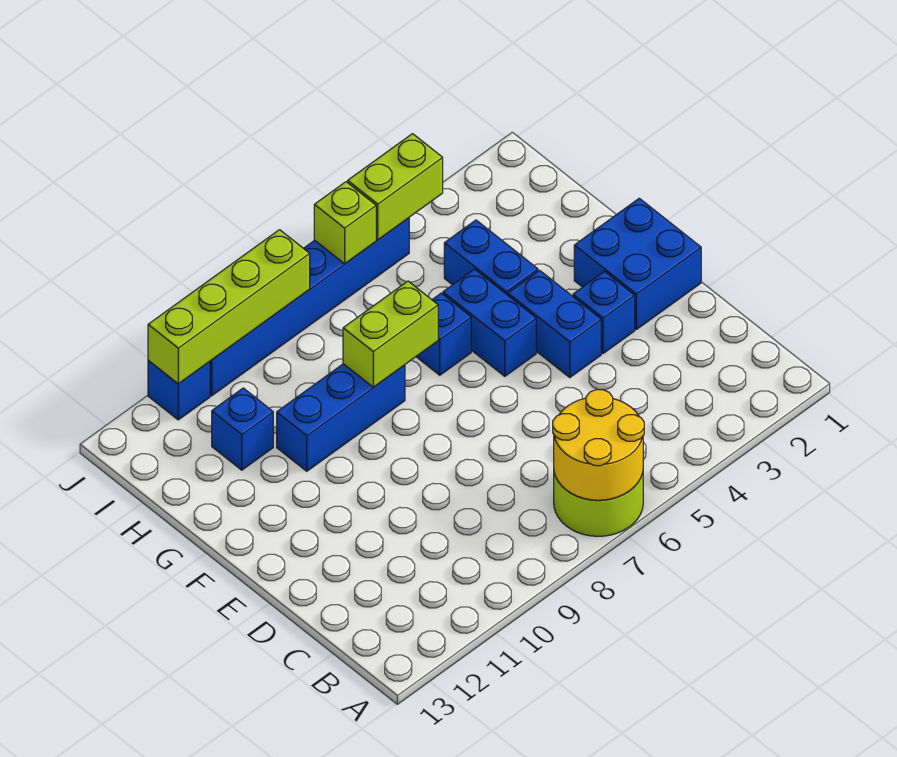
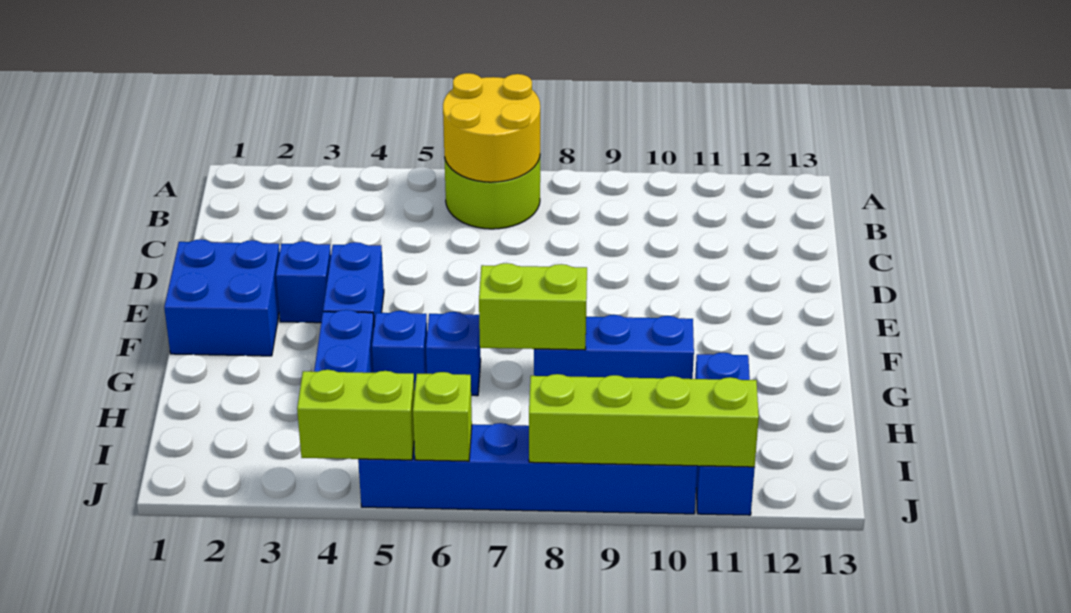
blue brick F5:G5 level 1 -> blue brick G5 level 1

